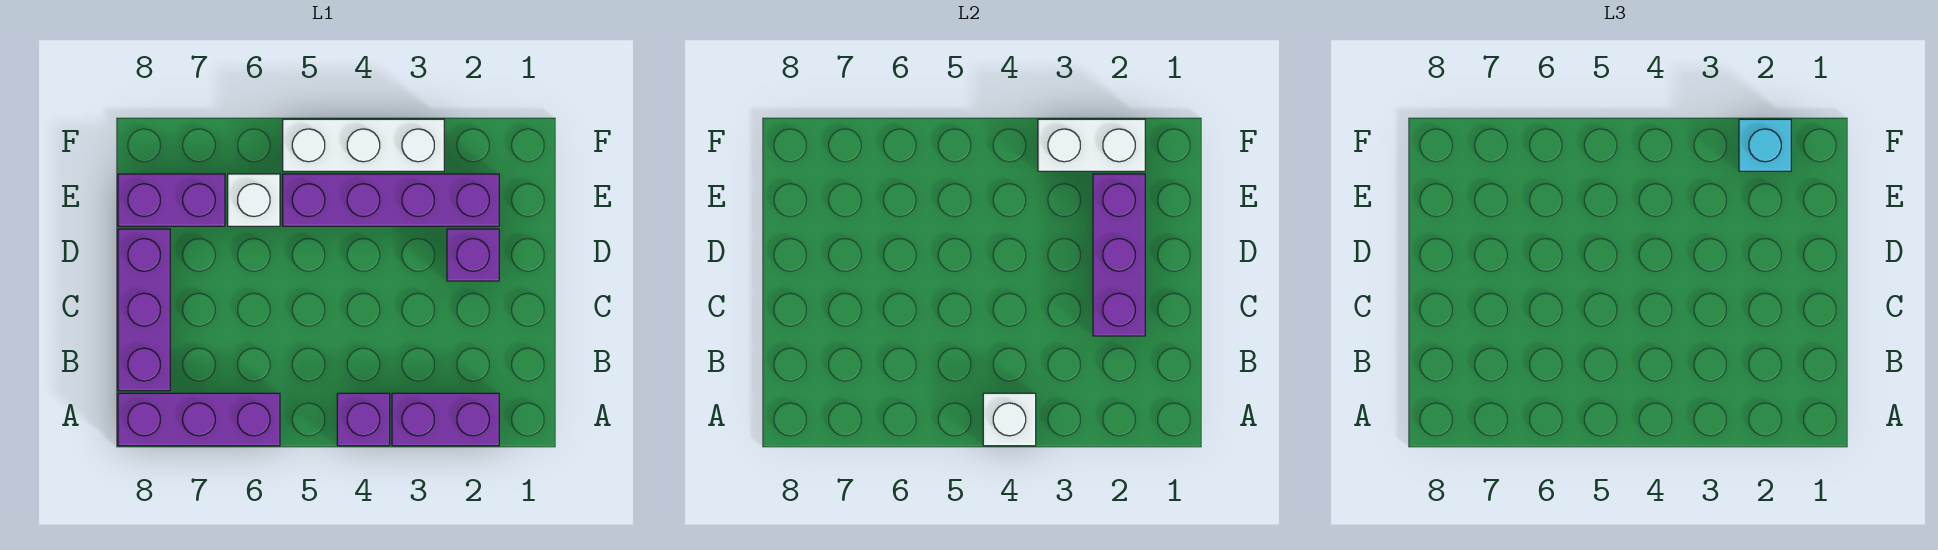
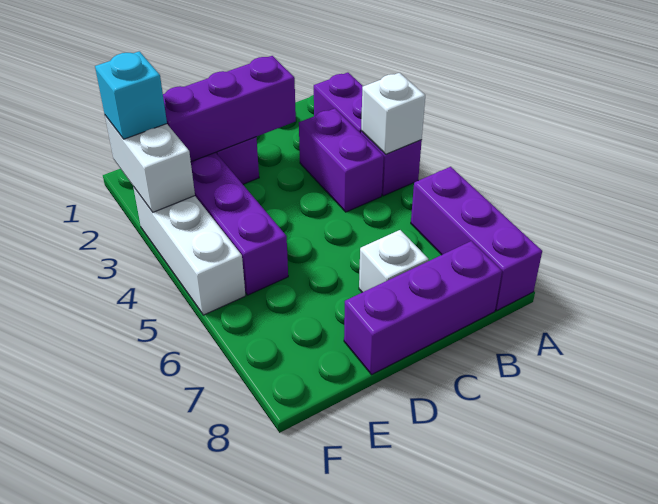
white brick E6 level 1 -> white brick C7 level 1
purple brick E7:E8 level 1 -> purple brick B3:B4 level 1

